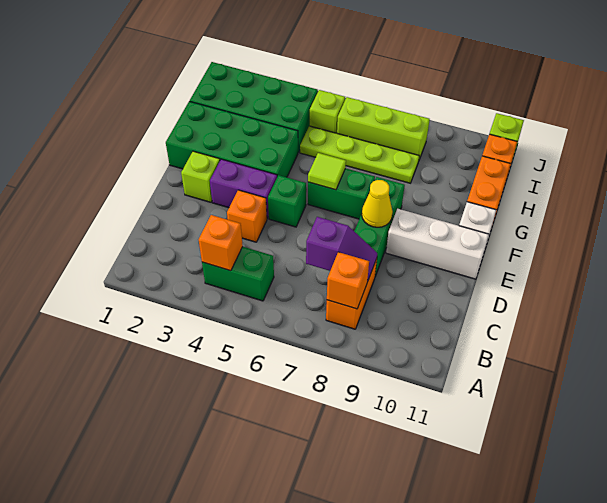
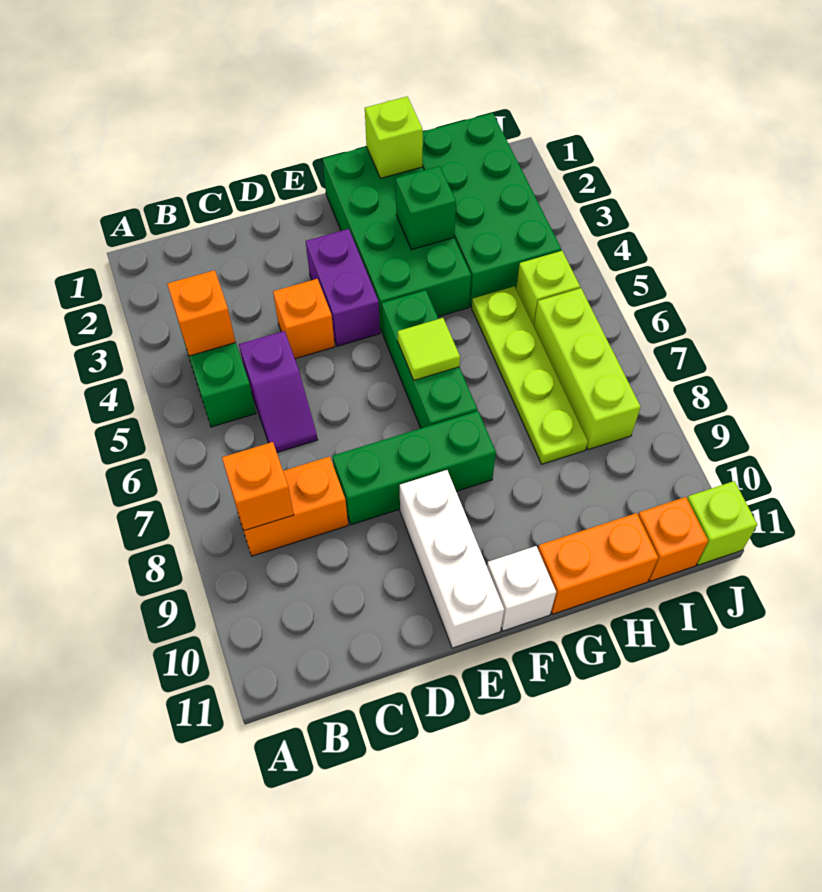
purple slope C7:C8 level 2 top 7 -> purple slope C5:C6 level 1 top 5
lime brick E2 level 1 -> lime brick G1 level 2
green brick E5 level 1 -> green brick G3 level 2
yellow cone E8 level 2 -> none
green brick F6:F7 level 1 -> green brick F5:F7 level 1

